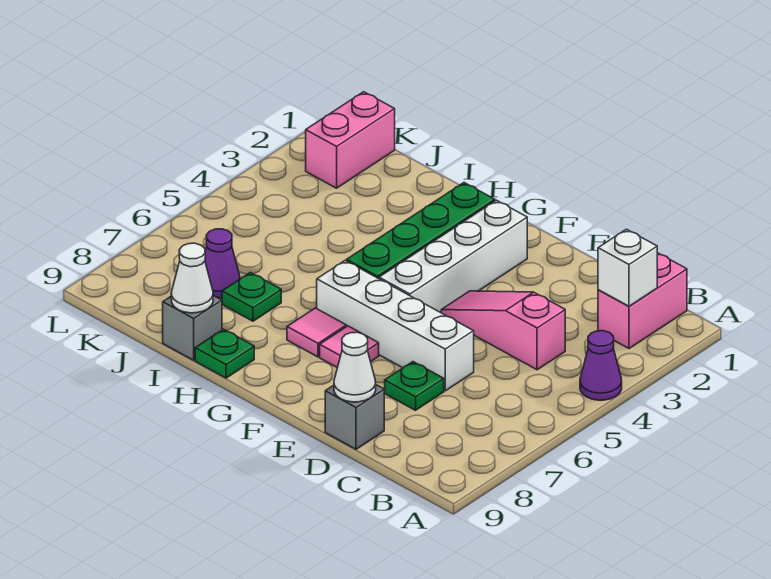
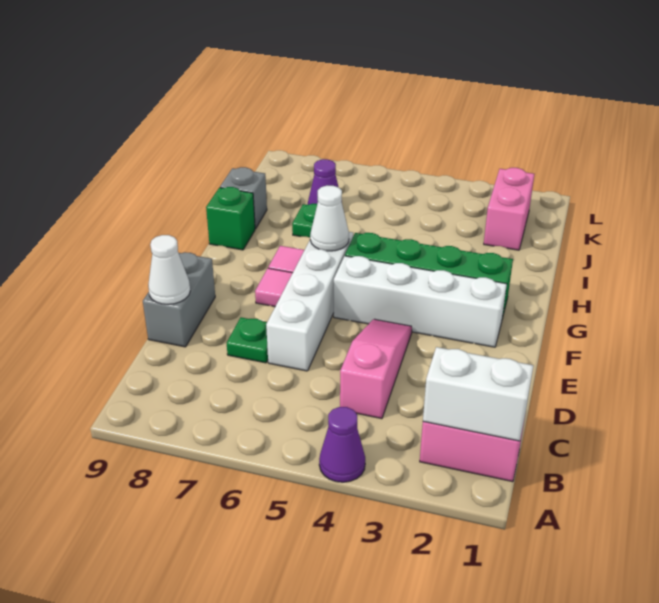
white brick B2 level 2 -> white brick B1:B2 level 2
grey brick D9 level 1 -> grey brick D9:E9 level 1
green plate H9 level 1 -> green brick H9 level 1
white cone I9 level 2 -> white cone G6 level 2
pink brick K1:K2 level 1 -> pink brick J2:K2 level 1

